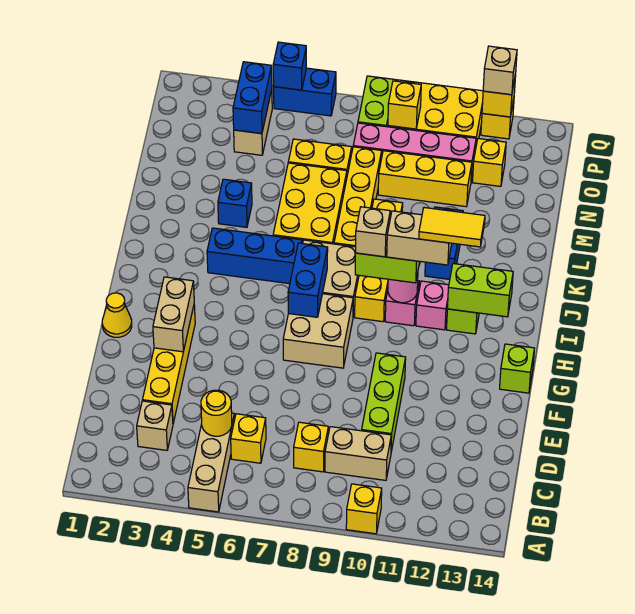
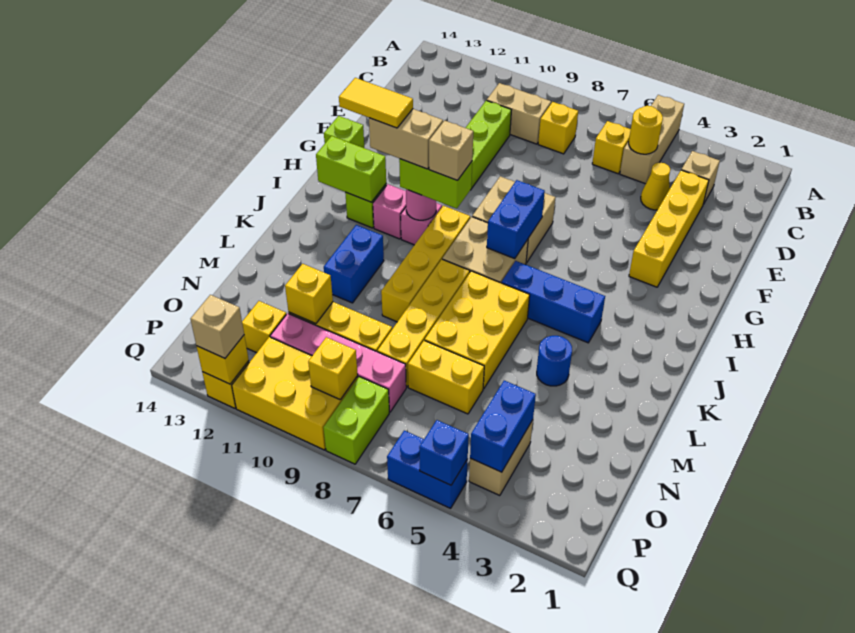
yellow brick A10 level 1 -> yellow brick N11 level 2
tan brick F3:G3 level 2 -> none
yellow cone G1 level 1 -> yellow cone D4 level 1
blue brick L4 level 1 -> blue round brick L4 level 1

